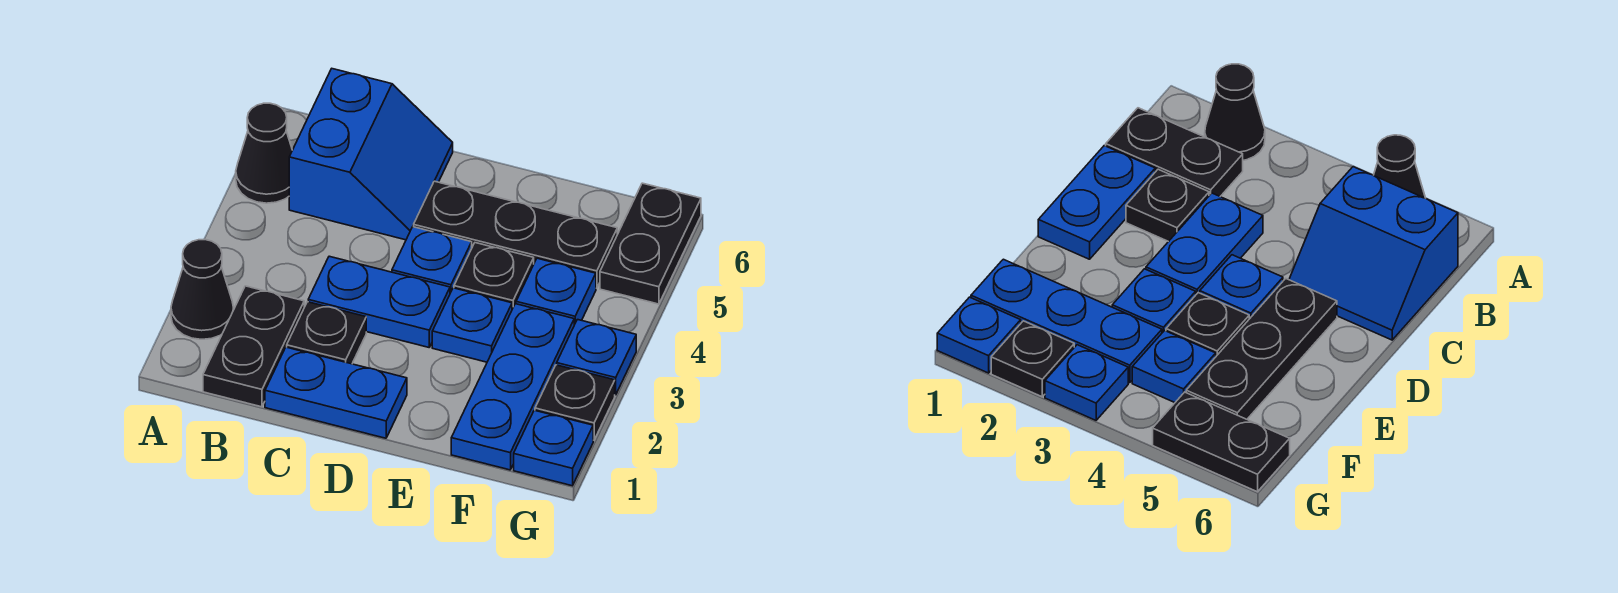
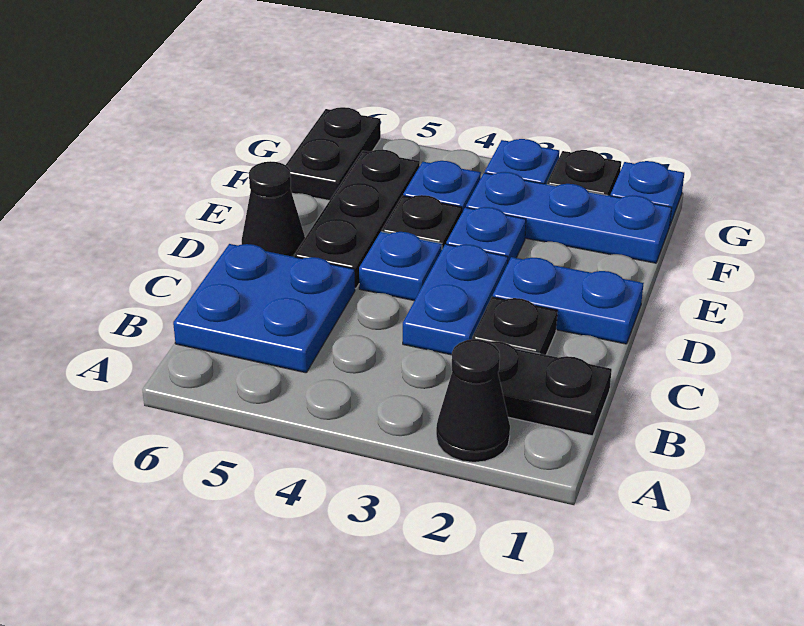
black cone A5 level 1 -> black cone D6 level 1
blue slope B5:C6 level 1 top B -> blue plate B5:C6 level 1
blue plate C1:D1 level 1 -> blue plate D1:D2 level 1
black plate G5:G6 level 1 -> black plate F6:G6 level 1

